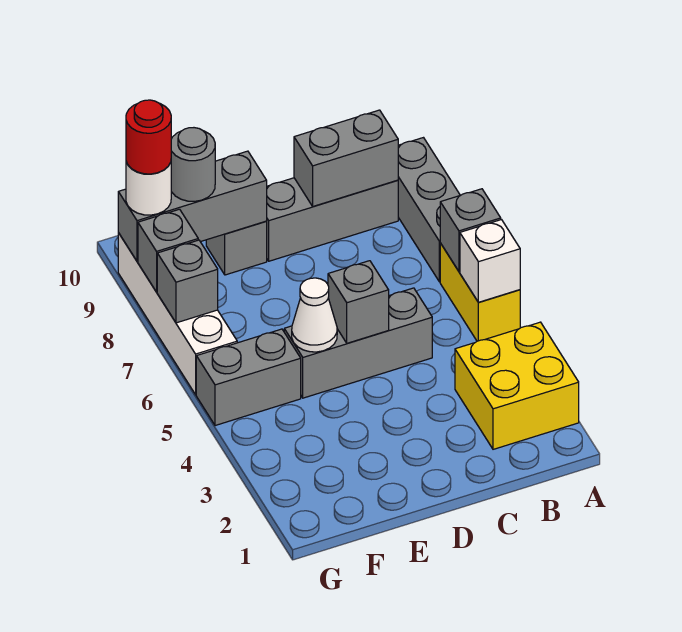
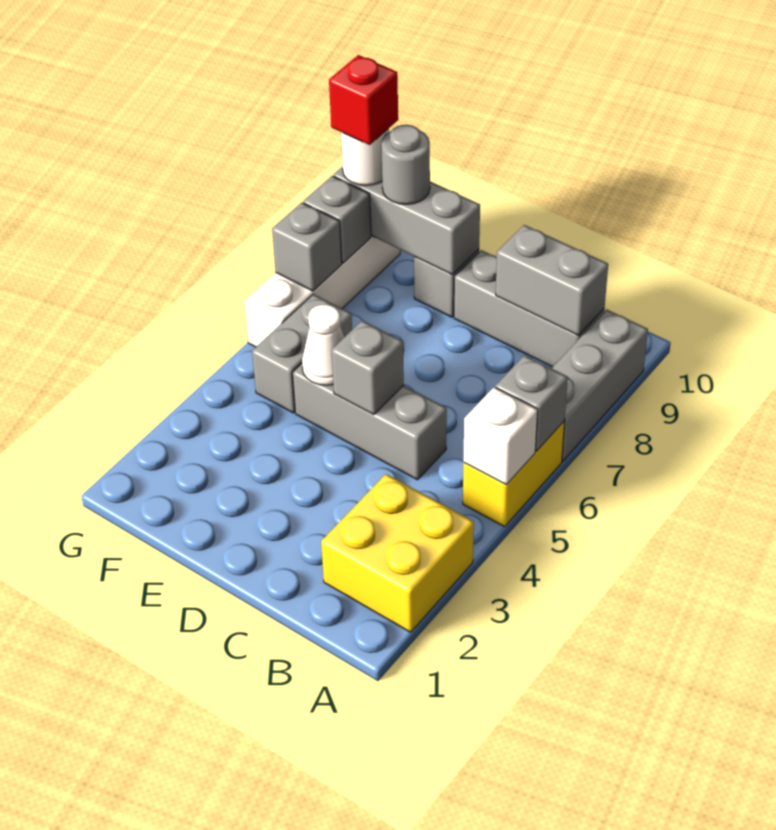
grey brick F5:G5 level 1 -> grey brick F5:F6 level 1
red round brick G9 level 4 -> red brick G9 level 4

